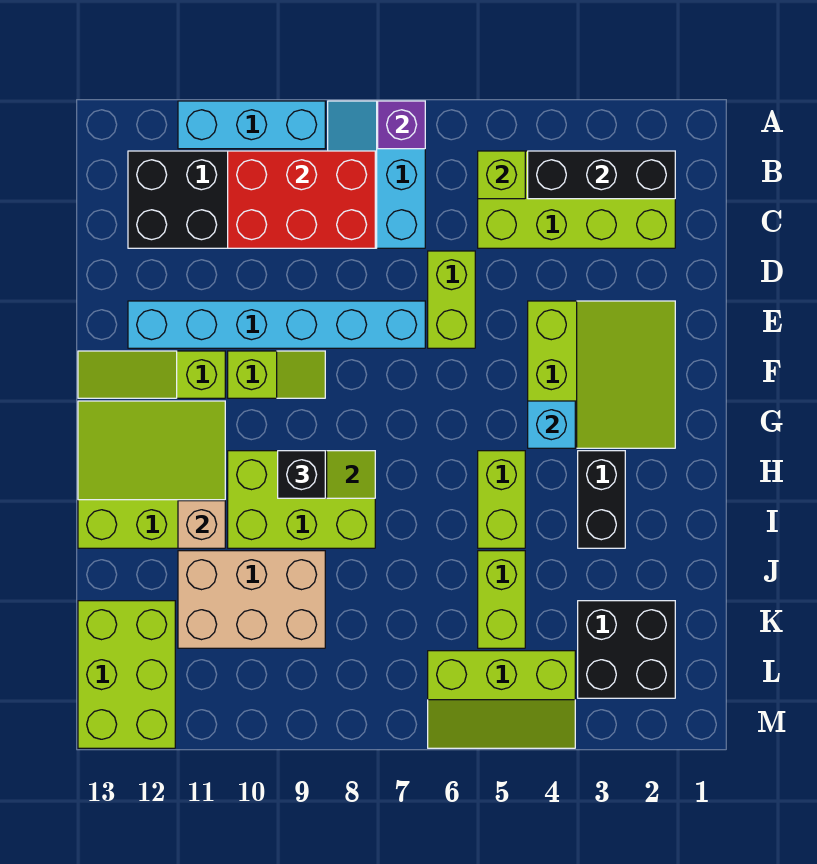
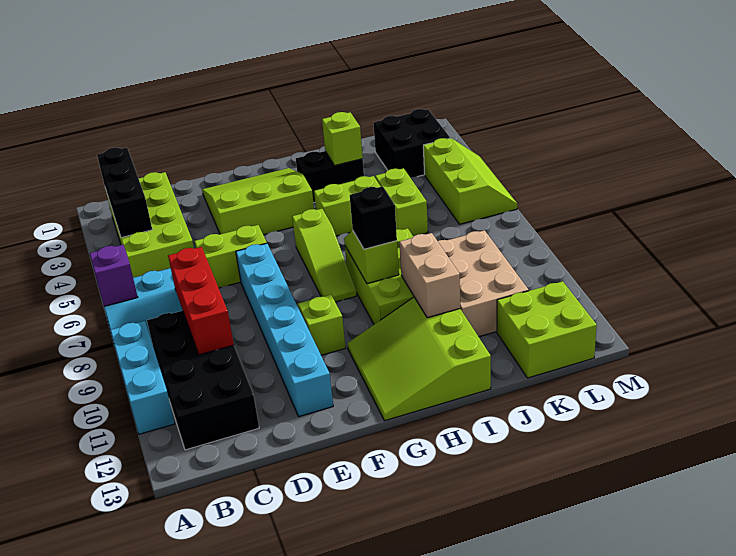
lime brick B5 level 2 -> lime brick I3 level 2
red brick B8:C10 level 2 -> red brick C8:C10 level 2
lime slope F11:F13 level 1 top 11 -> lime slope G6:G8 level 1 top 6
cyan brick G4 level 2 -> none
tan brick I11 level 2 -> tan brick I10:I11 level 2
lime brick J5:K5 level 1 -> lime brick J5:J6 level 1
lime brick K12:M13 level 1 -> lime brick K12:L13 level 1

